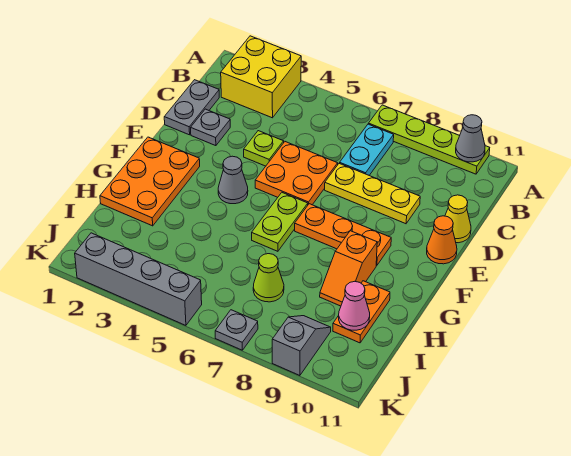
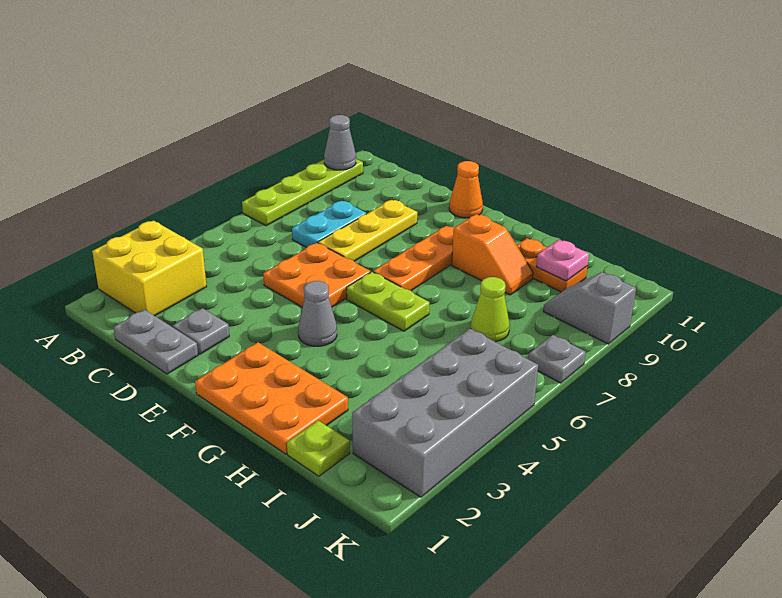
cyan plate B7:C7 level 1 -> cyan plate C7:C8 level 1
lime plate D4 level 1 -> lime plate I1 level 1
yellow cone D11 level 1 -> none
pink cone I10 level 2 -> pink plate I10 level 2
grey brick K2:K5 level 1 -> grey brick J2:K5 level 1

